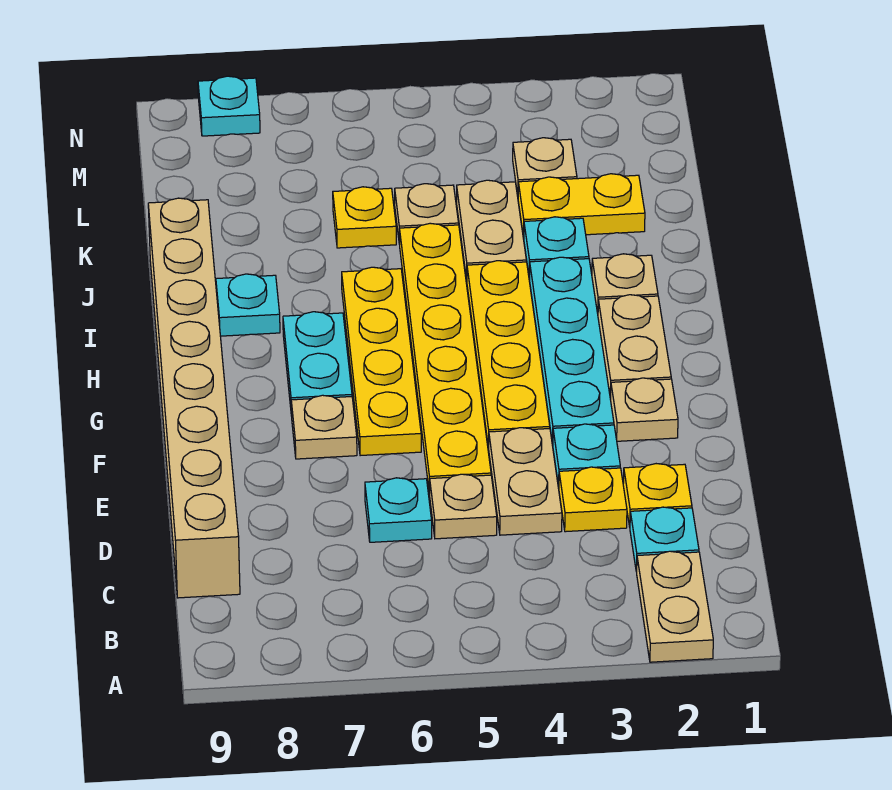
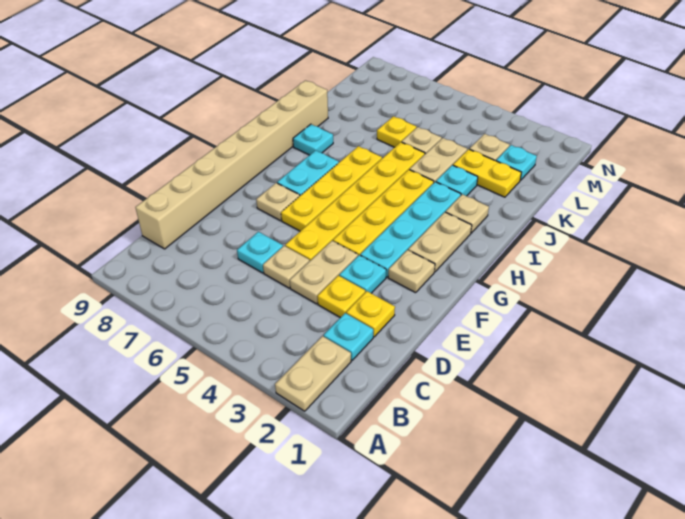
cyan plate N8 level 1 -> cyan plate L2 level 1

